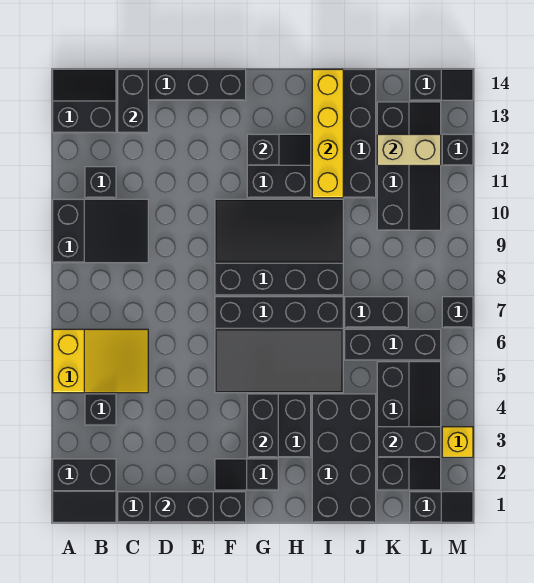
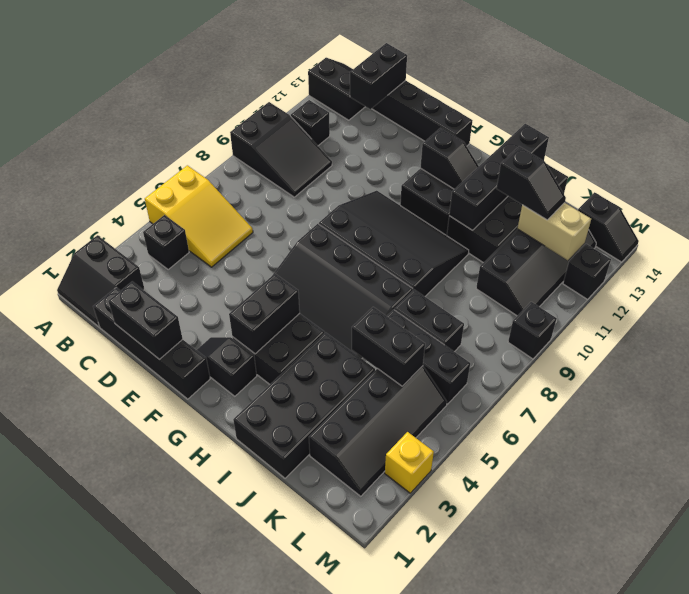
yellow brick I11:I14 level 2 -> black brick I11:I14 level 2
black brick K3:L3 level 2 -> black brick J5:K5 level 2
black slope L1:M1 level 1 top L -> black slope J12:K12 level 3 top J
black brick M7 level 1 -> black brick M9 level 1

